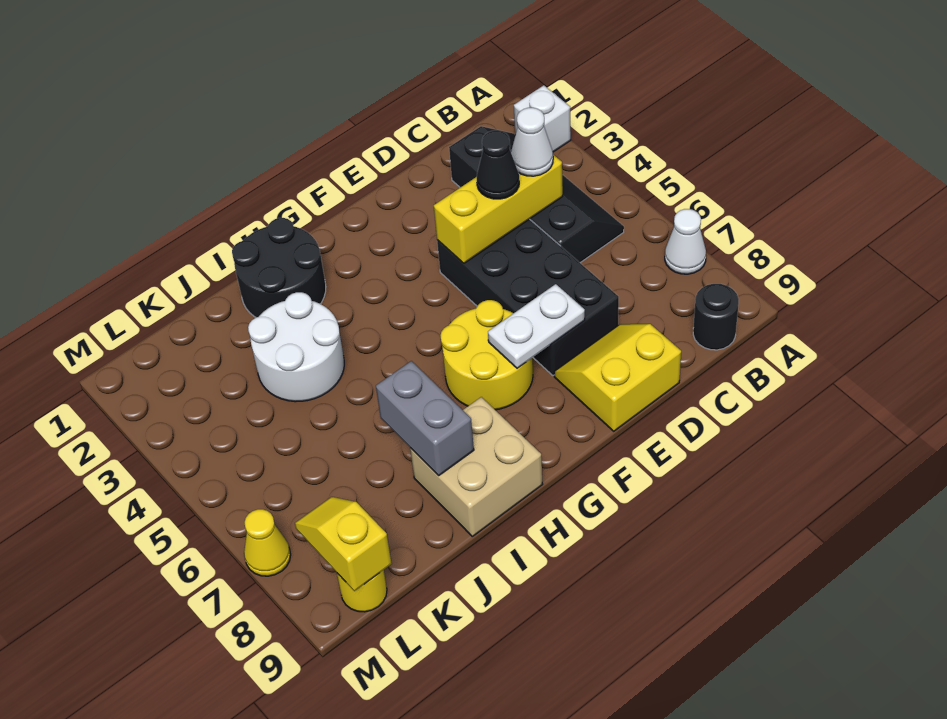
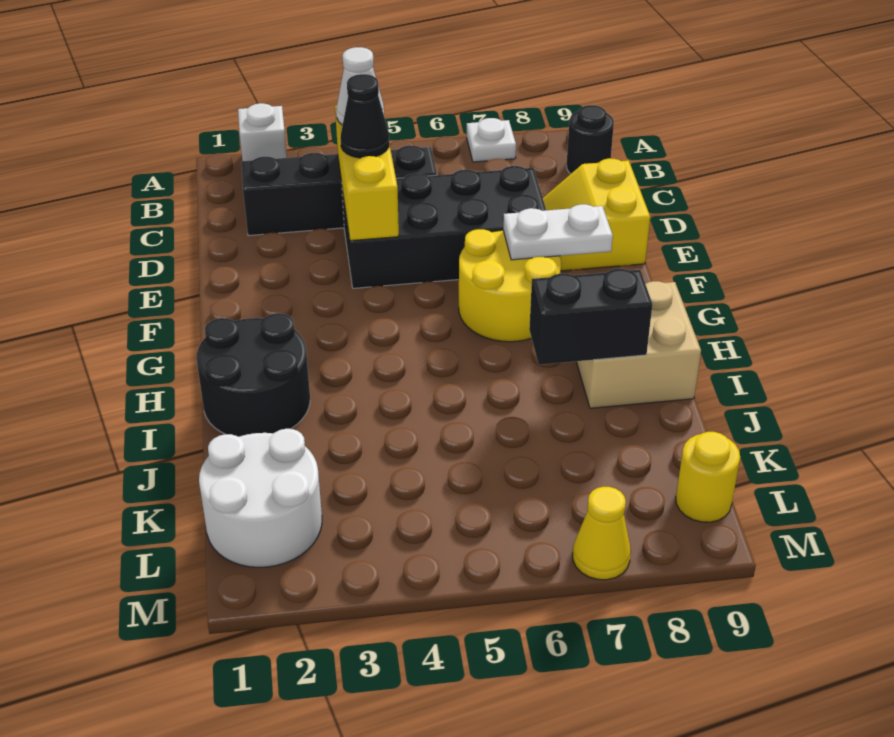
white cone A7 level 1 -> white plate A7 level 1
white plate E7:F7 level 2 -> white plate F7:F8 level 2
white round brick I3:J4 level 1 -> white round brick K1:L2 level 1
grey brick I7:I8 level 2 -> black brick I7:I8 level 2
yellow slope L8:L9 level 2 top 9 -> none

